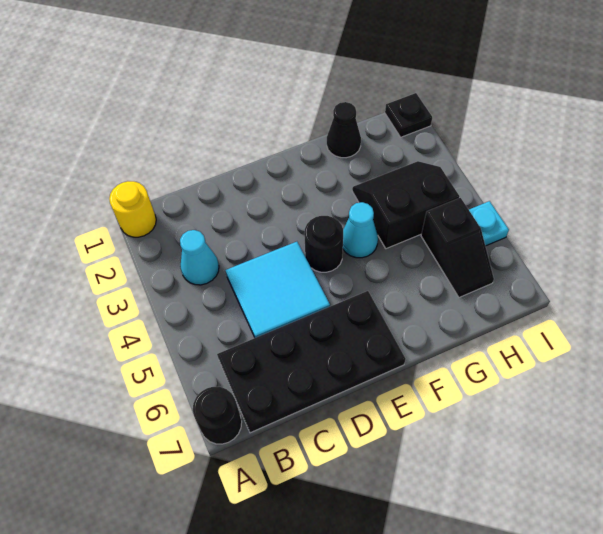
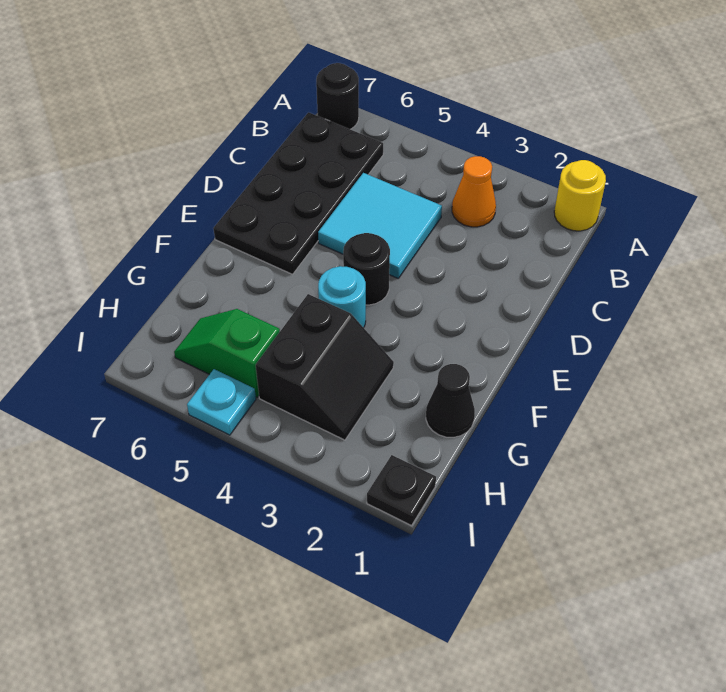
cyan cone B3 level 1 -> orange cone B3 level 1
cyan cone F4 level 1 -> cyan round brick F4 level 1
black slope H5:H6 level 1 top 5 -> green slope H5:H6 level 1 top 5

